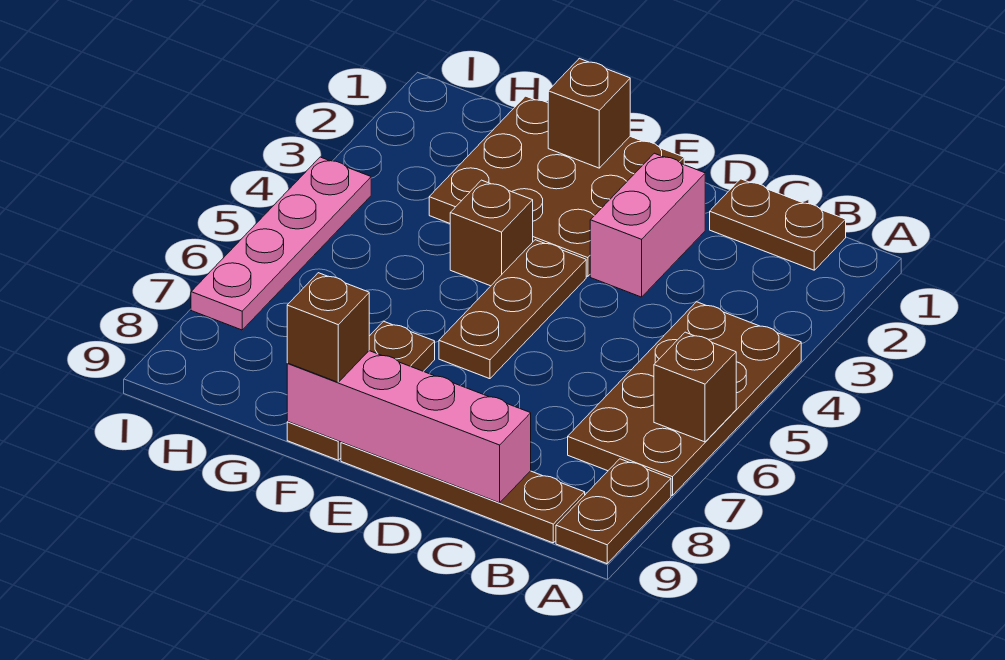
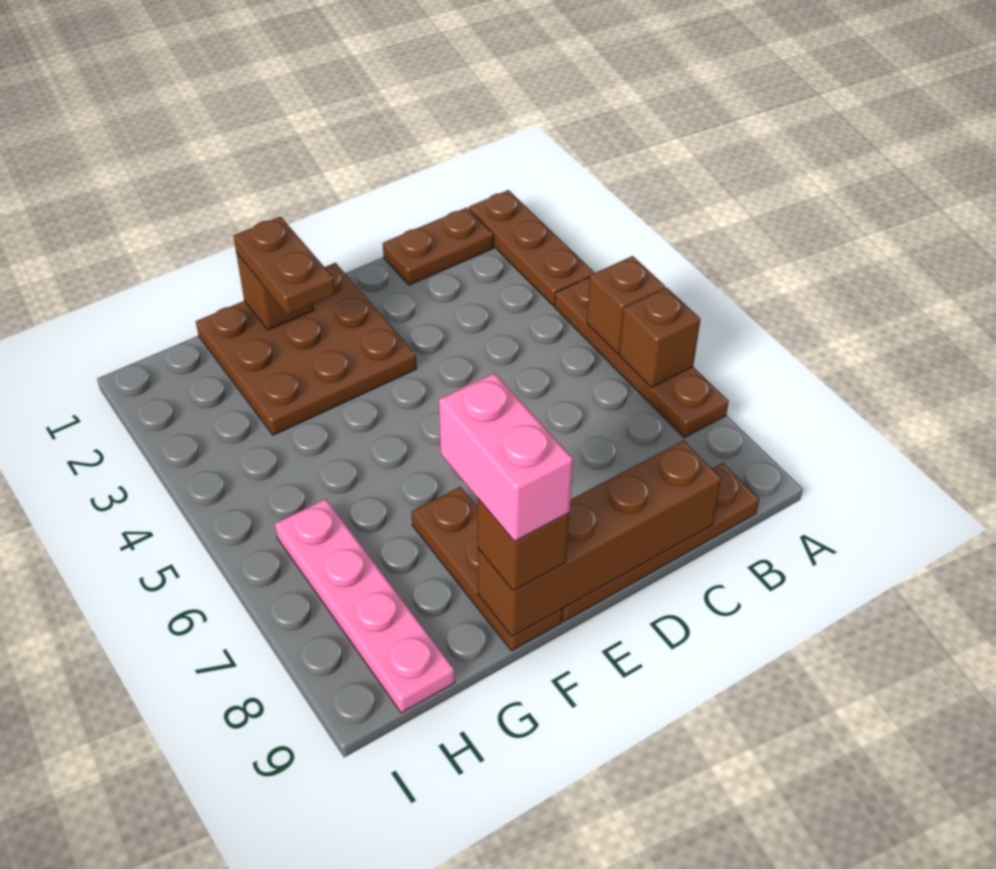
brown plate A4:B7 level 1 -> brown plate A4:A7 level 1
brown plate A8:A9 level 1 -> brown plate F1:F2 level 3
pink brick C9:F9 level 2 -> brown brick C9:F9 level 2
pink brick D2:D3 level 1 -> pink brick F8:F9 level 4
brown plate E4:E6 level 1 -> brown plate A1:A3 level 1
brown brick F4 level 1 -> brown brick A5 level 2
pink plate I4:I7 level 1 -> pink plate H6:H9 level 1

